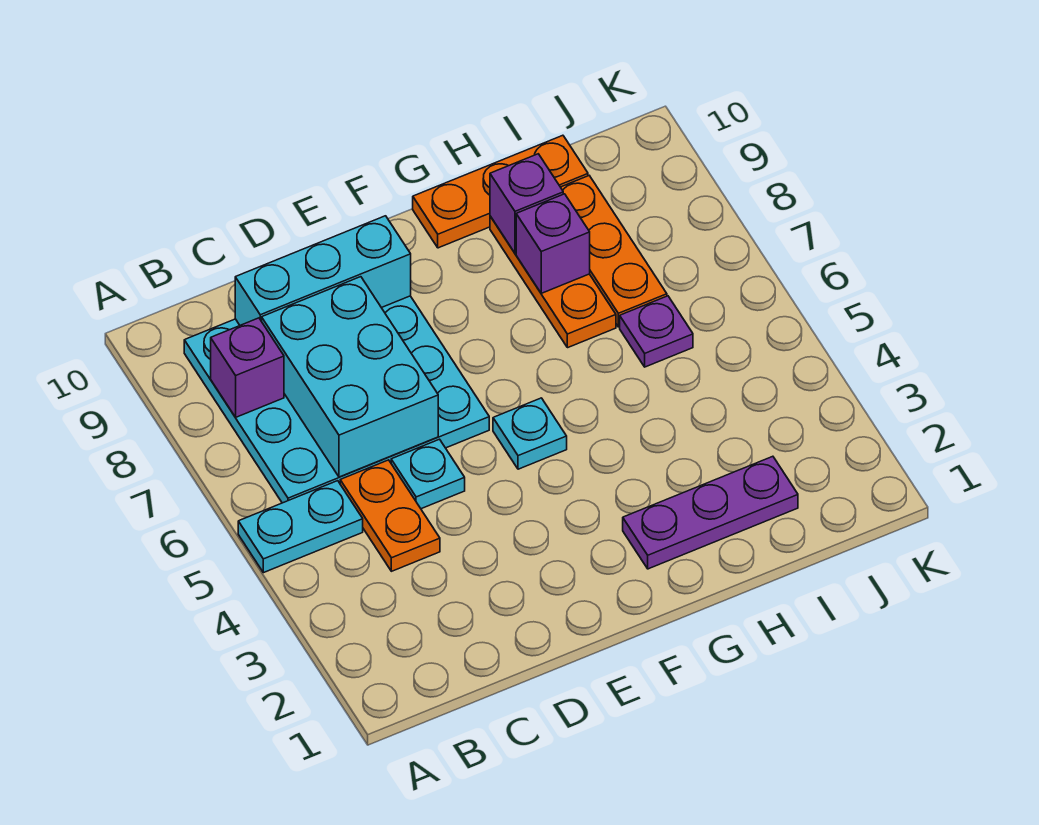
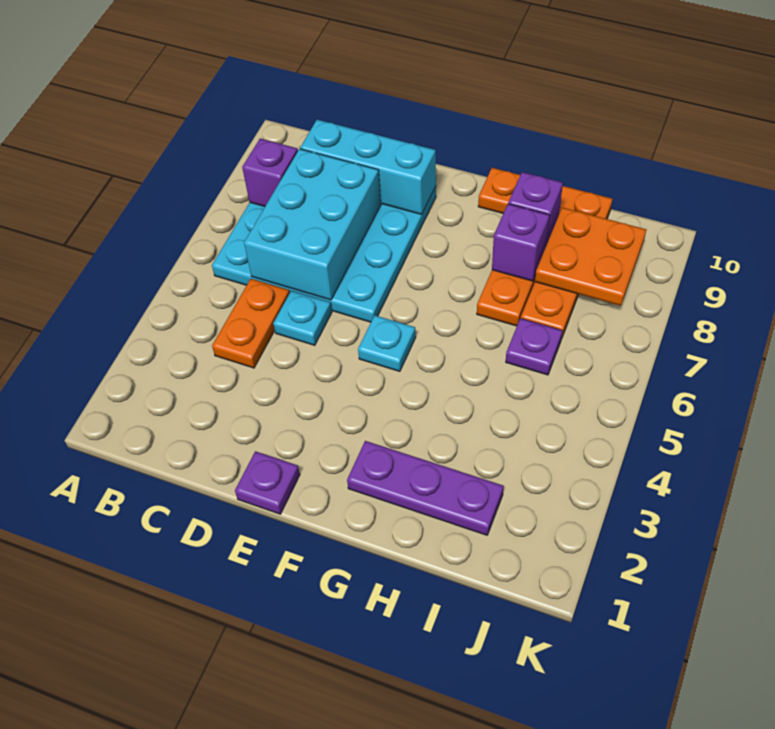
cyan plate A5:B5 level 1 -> none
none -> purple plate E1 level 1
none -> orange plate I8:J9 level 2

